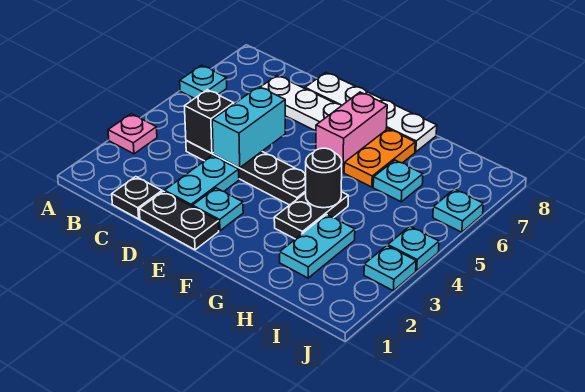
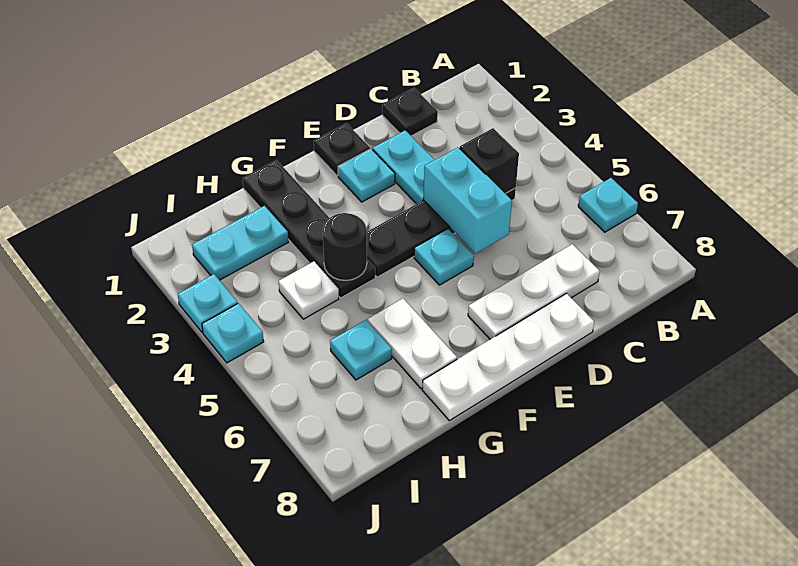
pink plate A3 level 1 -> none
black plate D1:E1 level 1 -> black plate E1 level 1
pink brick F6:F7 level 1 -> none
black plate G3:G4 level 1 -> black plate G1:G4 level 1
orange plate G6:G7 level 1 -> white plate G6:G7 level 1
cyan plate H2:H3 level 1 -> cyan plate H2:I2 level 1
none -> white plate H4 level 1
cyan plate J6 level 1 -> cyan plate E5 level 1

